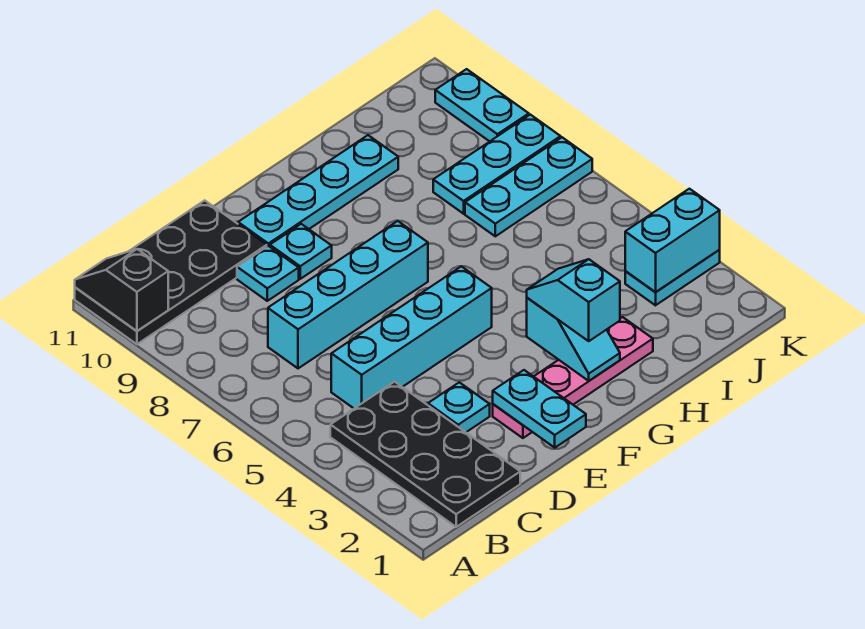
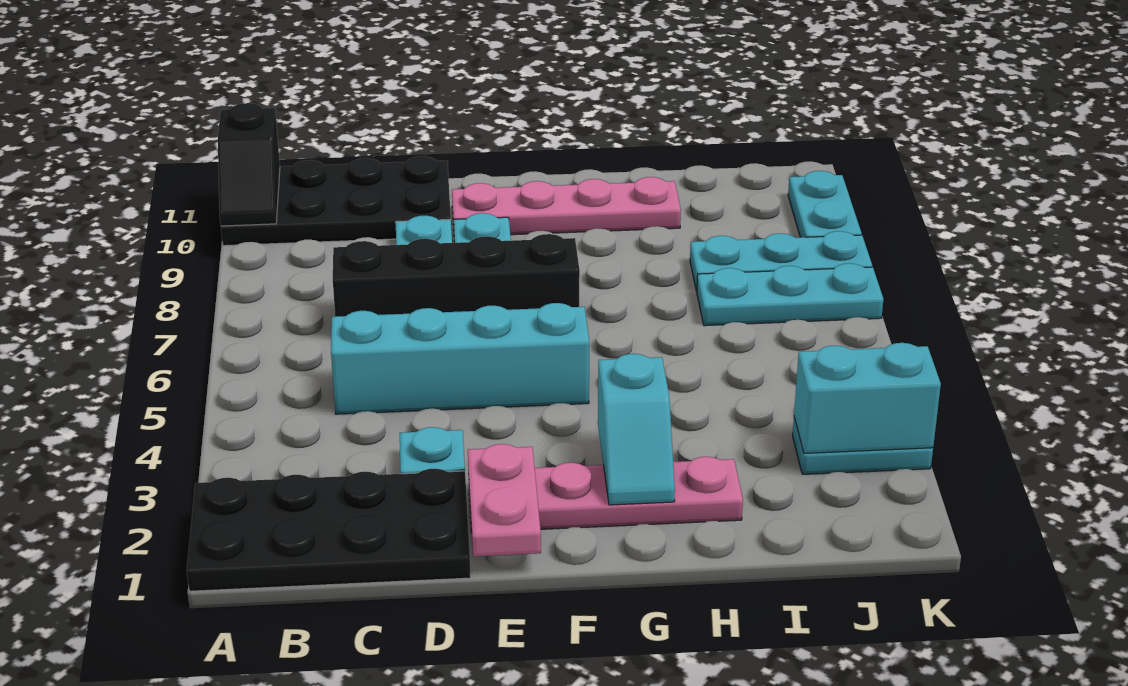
black slope A10:A11 level 2 top 10 -> black slope A10:A11 level 2 top 11
black plate B1:C4 level 1 -> black plate A1:D2 level 1
cyan brick C7:F7 level 1 -> black brick C7:F7 level 1
cyan plate E1:E2 level 2 -> pink plate E1:E2 level 2
cyan plate E10:H10 level 1 -> pink plate E10:H10 level 1
cyan slope G2:G3 level 3 top 2 -> none

